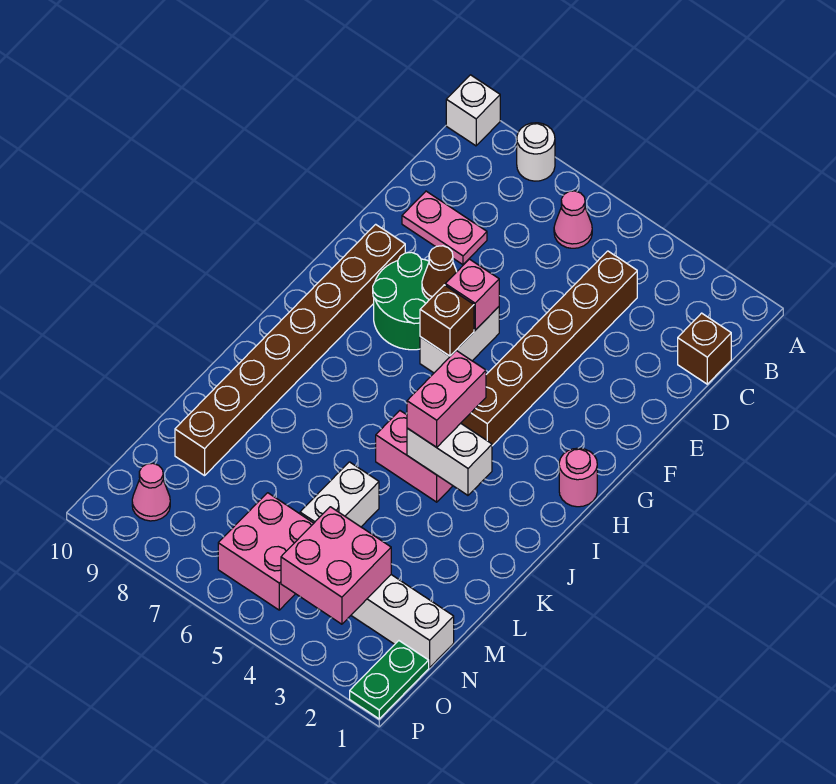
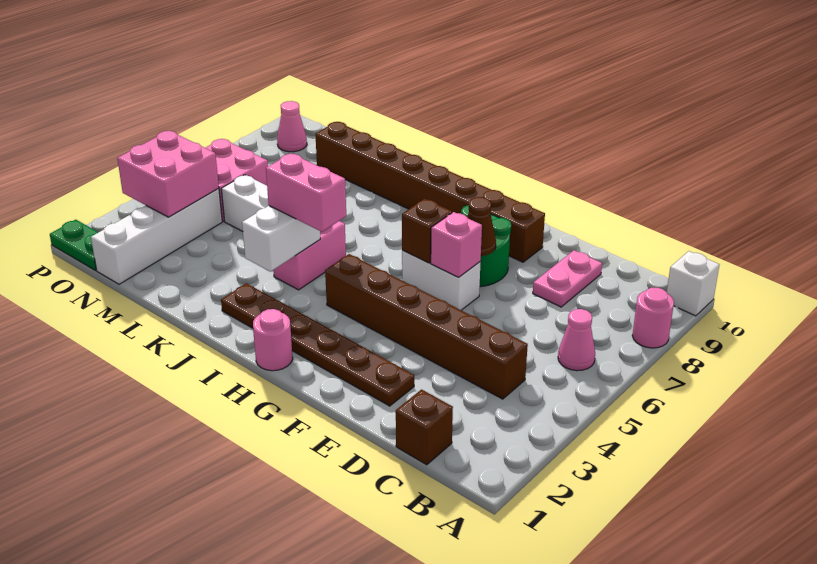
white round brick A8 level 1 -> pink round brick A8 level 1
none -> brown plate E2:J2 level 1

